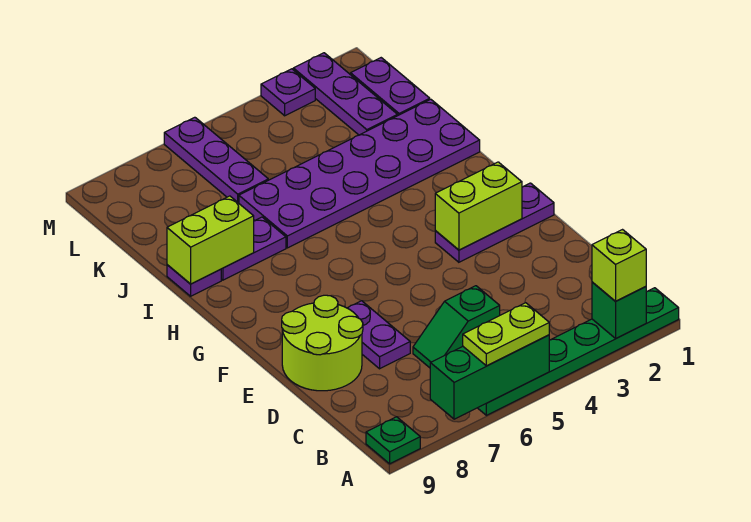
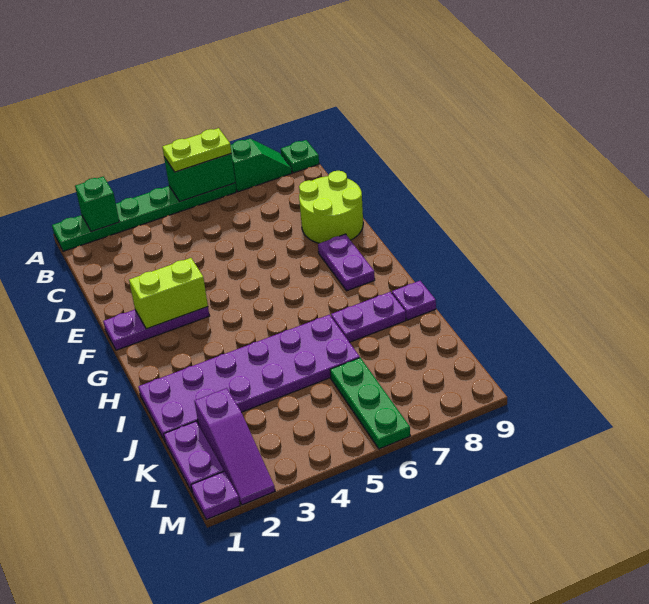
lime brick A2 level 3 -> none
green brick A5:A7 level 2 -> green brick A5:A6 level 2
green slope C5:C6 level 1 top 5 -> green slope A7:A8 level 1 top 7
purple plate D7:E7 level 1 -> purple plate F8:G8 level 1
lime brick I8:I9 level 2 -> none
purple plate K2:M2 level 1 -> purple slope K2:M2 level 1 top K
purple plate K6:M6 level 1 -> green plate K6:M6 level 1
purple plate M3 level 1 -> purple plate M1 level 1

